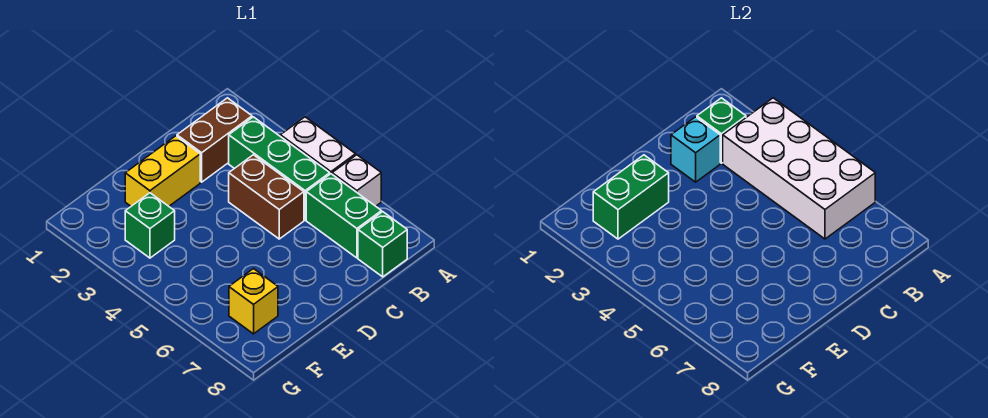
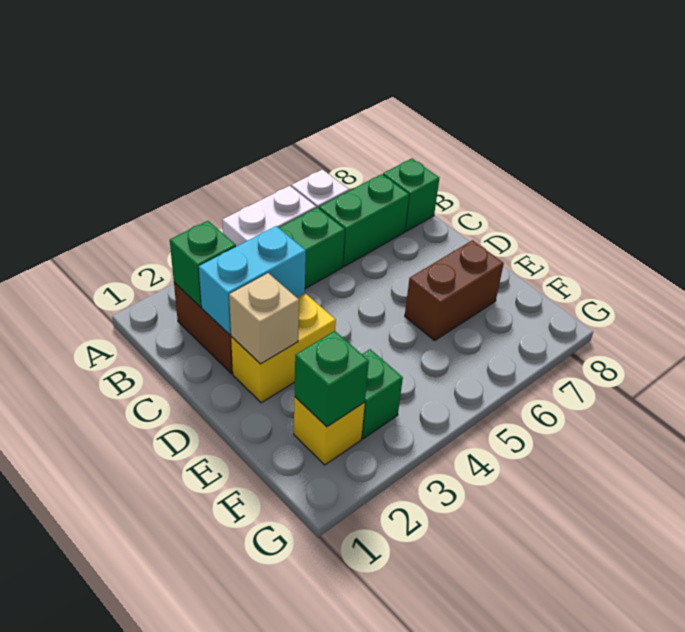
white brick A3:B6 level 2 -> none
cyan brick C2 level 2 -> cyan brick C2:C3 level 2
brown brick C4:C5 level 1 -> brown brick E6:E7 level 1
yellow brick D2:E2 level 1 -> yellow brick D2:D3 level 1
none -> tan brick D2 level 2
green brick E2:F2 level 2 -> green brick F2 level 2
yellow brick F7 level 1 -> yellow brick F2 level 1

